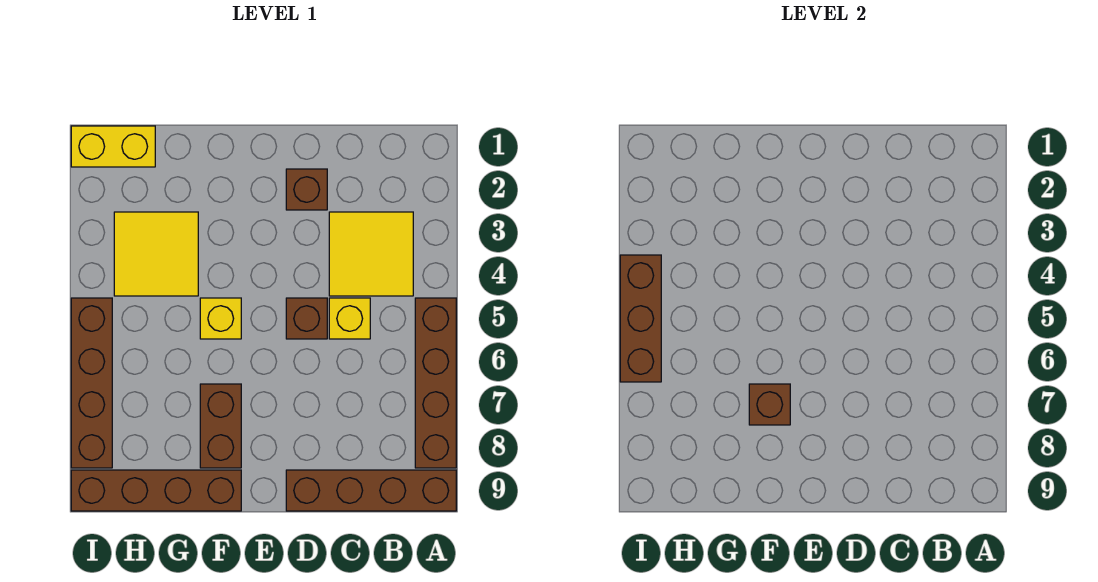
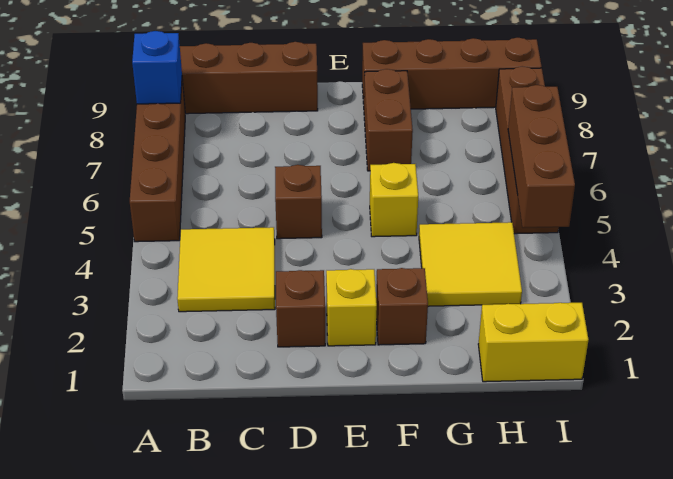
none -> blue brick A8 level 2
yellow brick C5 level 1 -> yellow brick E2 level 1
brown brick F7 level 2 -> brown brick F2 level 1

